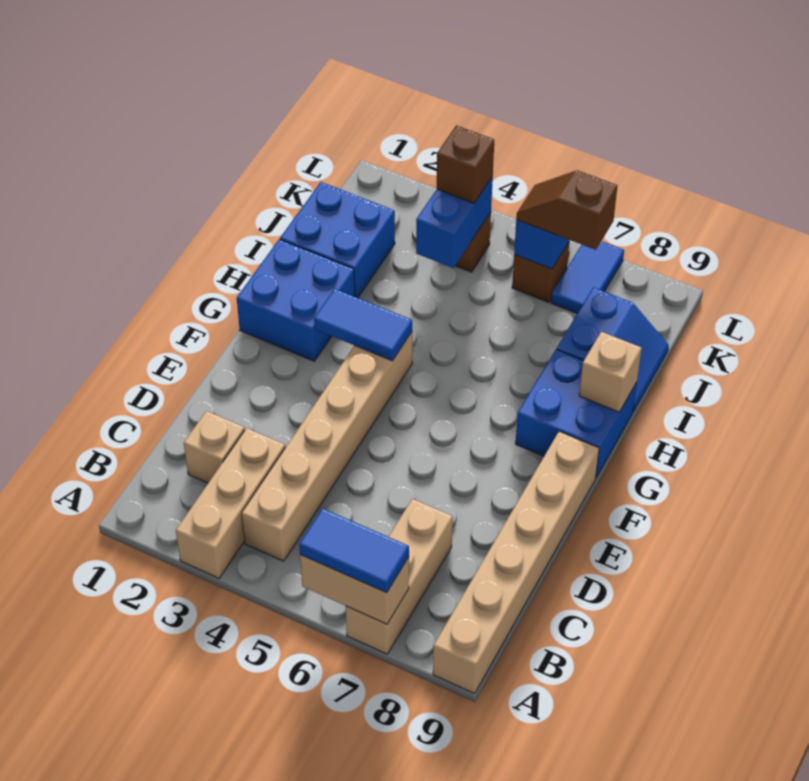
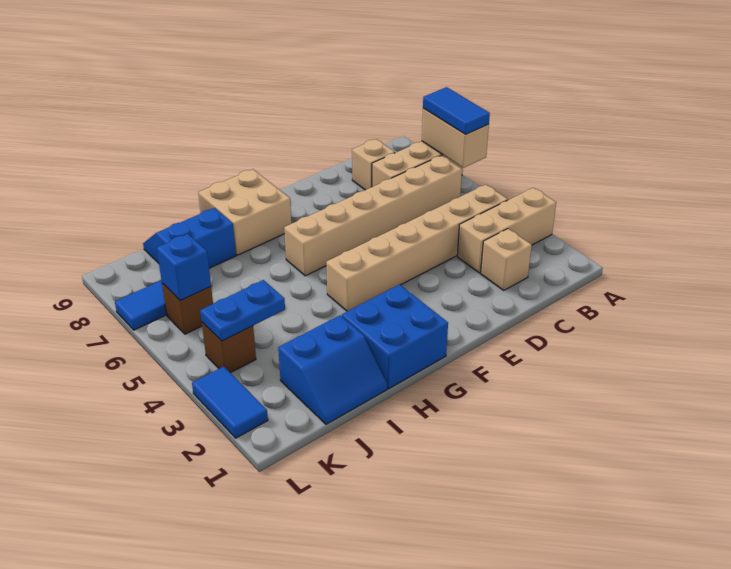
tan brick A9:F9 level 1 -> tan brick B6:G6 level 1
blue tile G3:G4 level 2 -> blue tile L2:L3 level 1
blue brick G8:H9 level 1 -> tan brick G8:H9 level 1
tan brick H9 level 2 -> tan brick C8 level 1
blue brick I1:J2 level 1 -> blue slope I1:J2 level 1 top 2
blue brick J4:K4 level 2 -> blue plate J4:K4 level 2
brown brick K4 level 3 -> none
brown slope K6:K7 level 3 top 7 -> none

